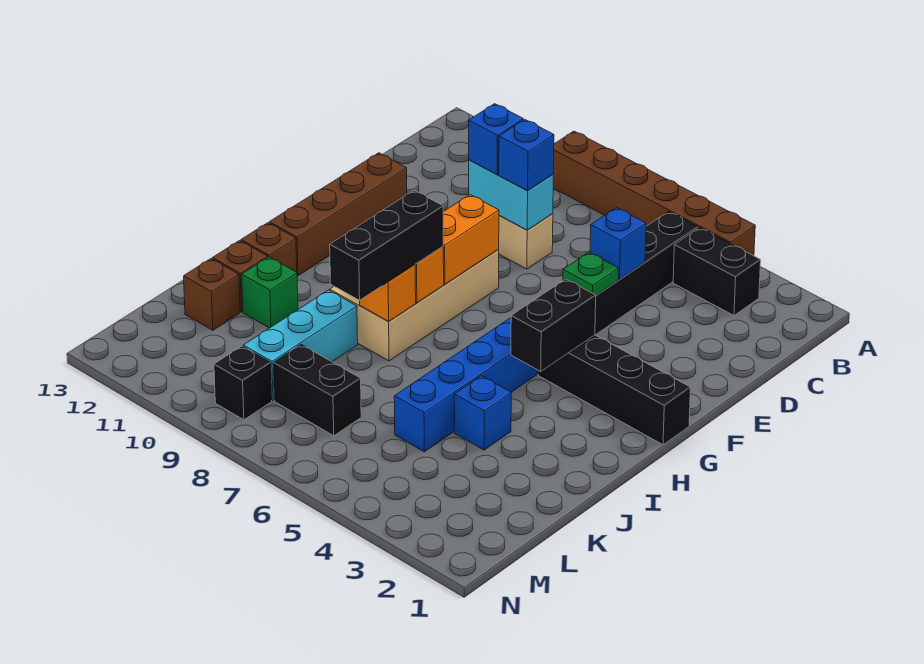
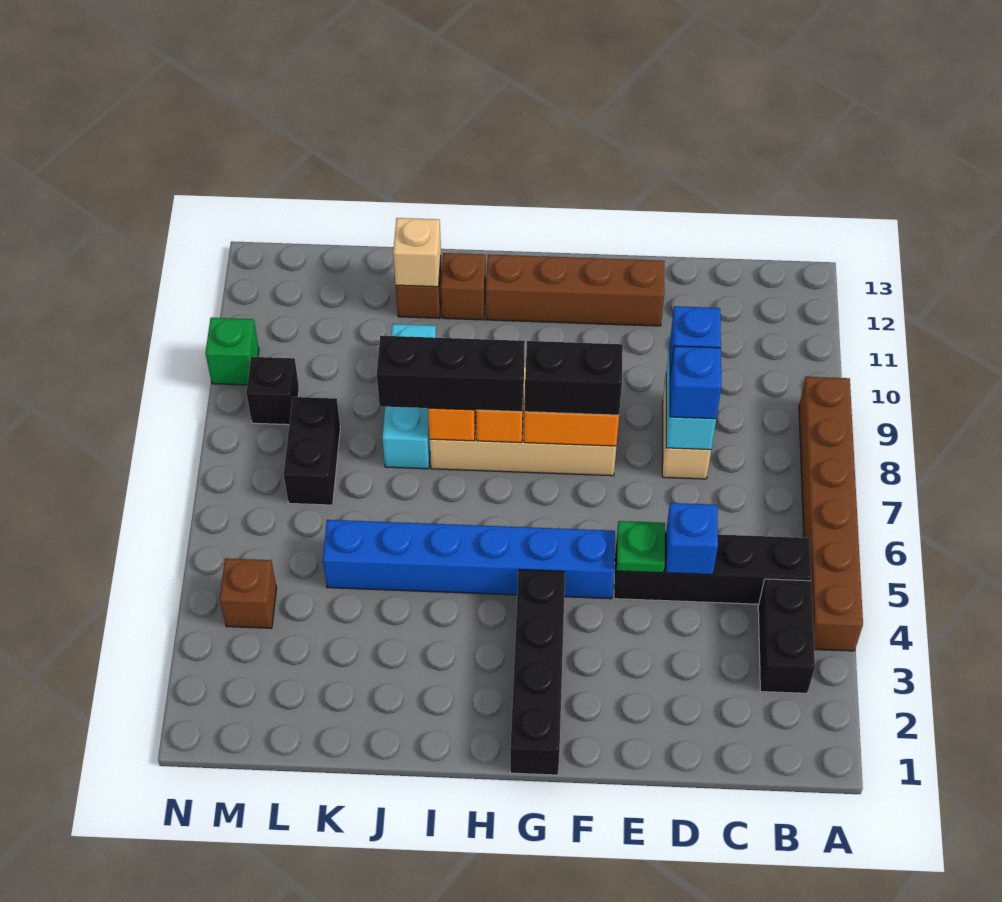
black brick G4:H4 level 2 -> black brick F8:G8 level 3
blue brick J4 level 1 -> none
cyan brick J9:L9 level 1 -> cyan brick J8:J10 level 1
green brick J11 level 1 -> green brick N10 level 1
none -> tan brick J12 level 2
brown brick K12 level 1 -> brown brick M4 level 1

